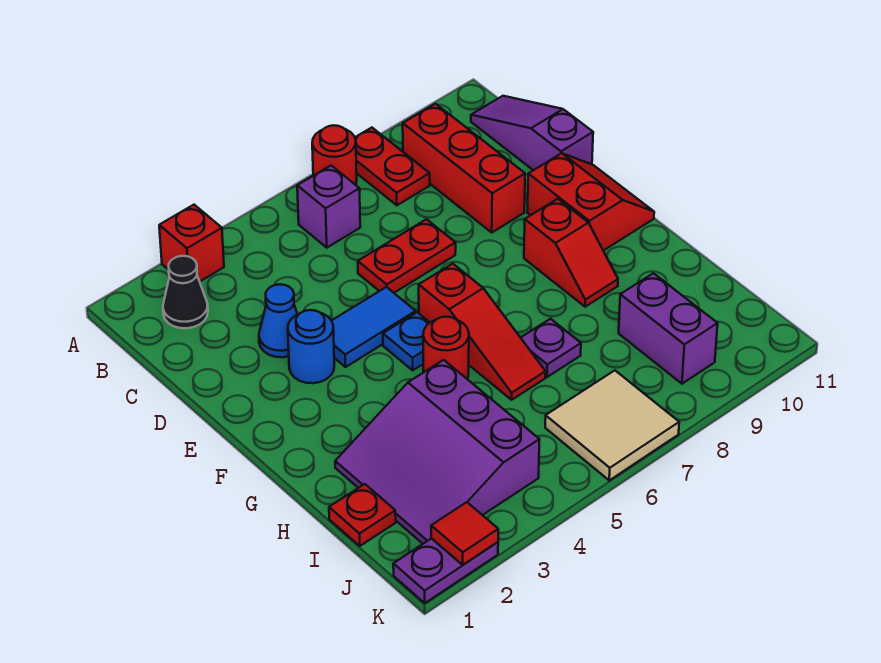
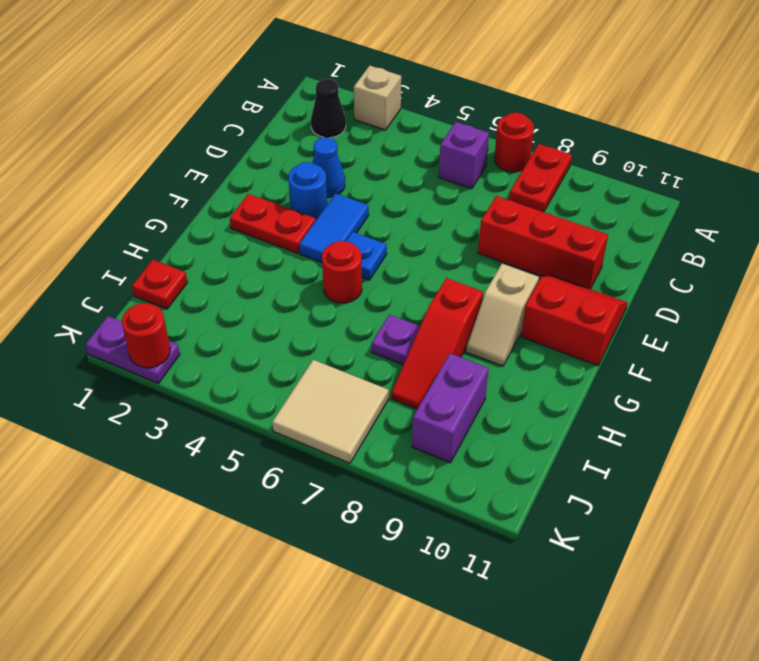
red brick A3 level 1 -> tan brick A3 level 1
red brick B9:D9 level 1 -> red brick D8:D10 level 1
purple slope B11:D11 level 1 top D -> none
red plate D6:D7 level 1 -> red plate F2:F3 level 1
blue tile E4:E5 level 1 -> blue tile E4:F4 level 1
red slope E10:F11 level 1 top 10 -> red slope E10:F11 level 1 top F
red slope F6:H6 level 1 top F -> red slope G8:I8 level 1 top G
red slope F9:G9 level 1 top F -> tan slope F9:G9 level 1 top F
purple slope H2:J4 level 1 top 4 -> none
red tile K2 level 2 -> red round brick K2 level 2

